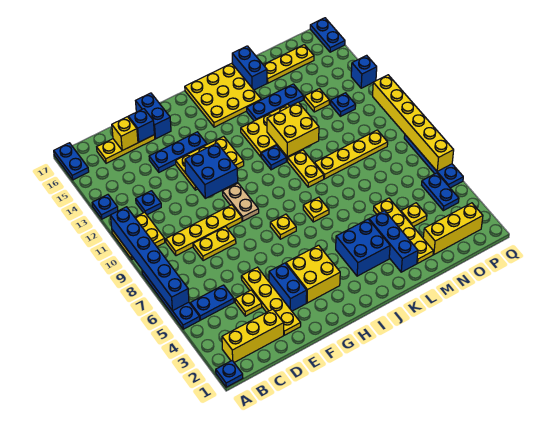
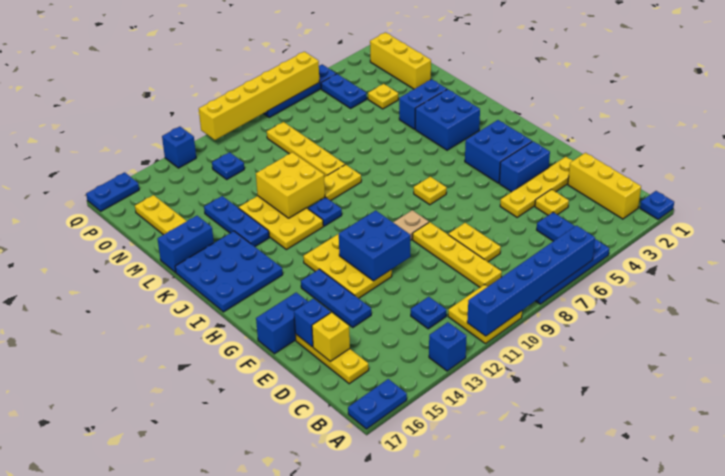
blue plate A13 level 1 -> blue brick A13 level 1
yellow brick G3:H4 level 1 -> blue brick G3:H4 level 1
yellow plate I15:K17 level 1 -> blue plate I15:K17 level 1
yellow plate J7 level 1 -> none
blue brick L2:L4 level 1 -> blue brick L3:L4 level 1
yellow plate M2:M5 level 1 -> none
yellow plate N13 level 1 -> none
blue plate P4:P5 level 1 -> blue plate O5:P5 level 1

